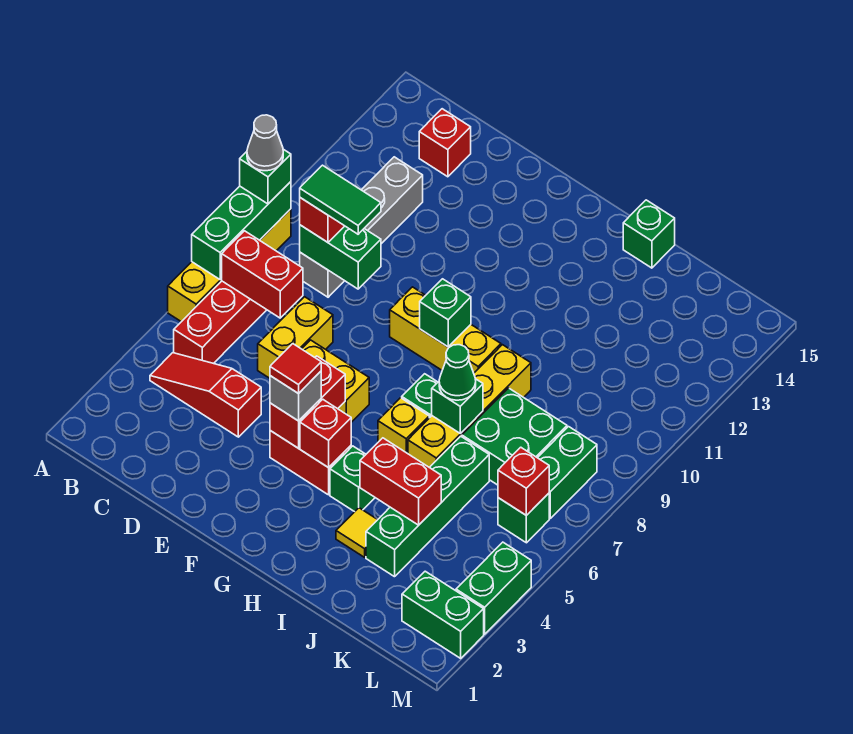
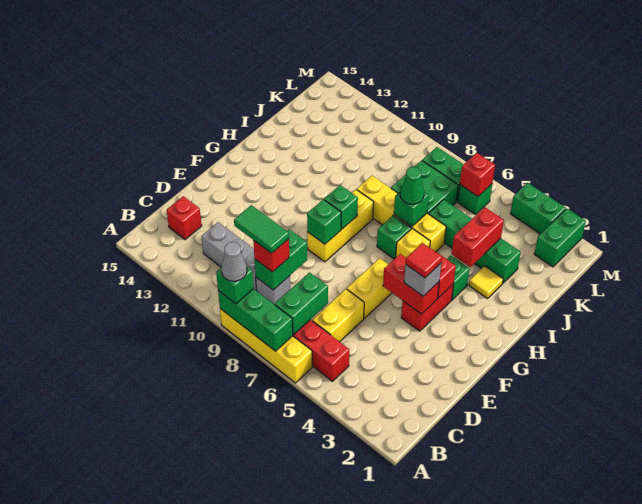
red slope B4:D4 level 1 top D -> none
red brick B7:C7 level 2 -> green brick B7:C7 level 2
green tile C9:D9 level 4 -> green tile C9:C10 level 4
yellow brick D6:D7 level 1 -> yellow brick C6:D6 level 1
green brick I15 level 1 -> green brick F9 level 2

